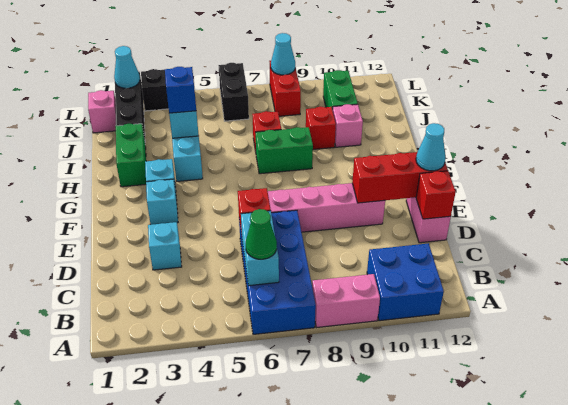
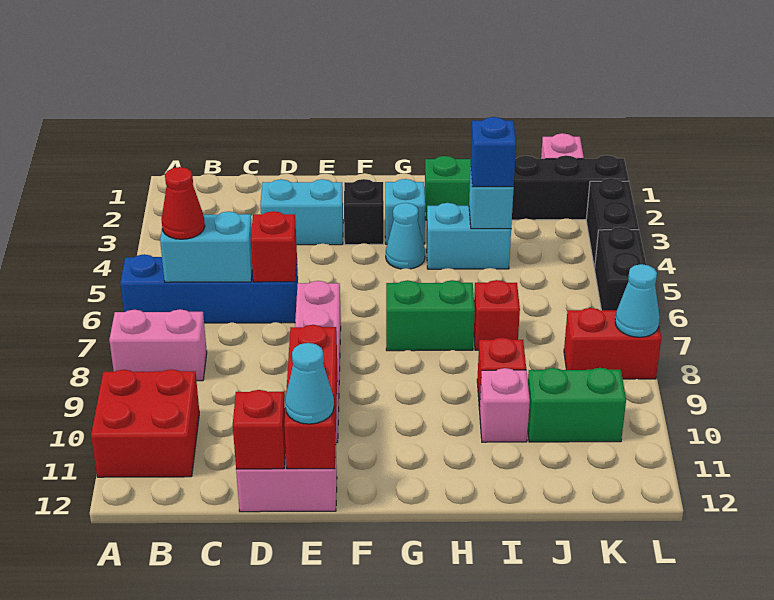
blue brick A6:D7 level 1 -> blue brick A6:D6 level 1
pink brick A8:A9 level 1 -> pink brick A8:B8 level 1
blue brick A10:B11 level 1 -> red brick A10:B11 level 1
green cone B6 level 3 -> red cone B6 level 3
cyan brick D3 level 1 -> cyan brick D3:E3 level 1
cyan brick F3 level 1 -> black brick F3 level 1
green brick H7:H8 level 1 -> green brick G7:H7 level 1
black brick K6:L6 level 1 -> black brick L5:L6 level 1
cyan cone L2 level 2 -> cyan cone G4 level 1

